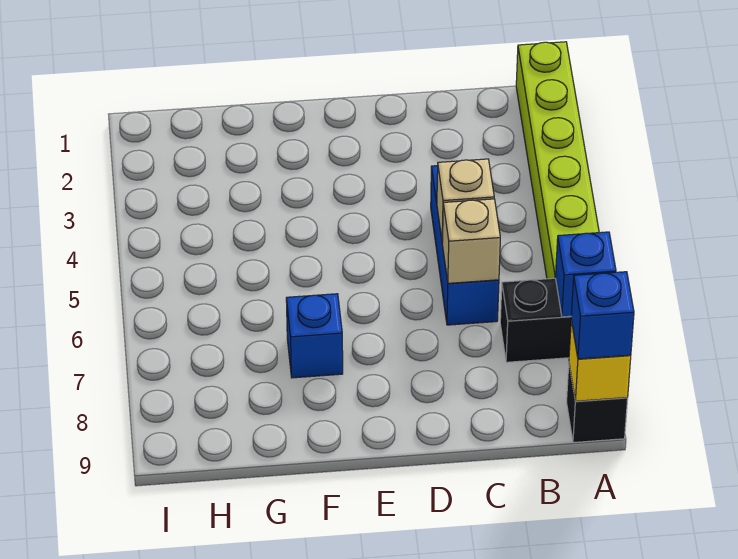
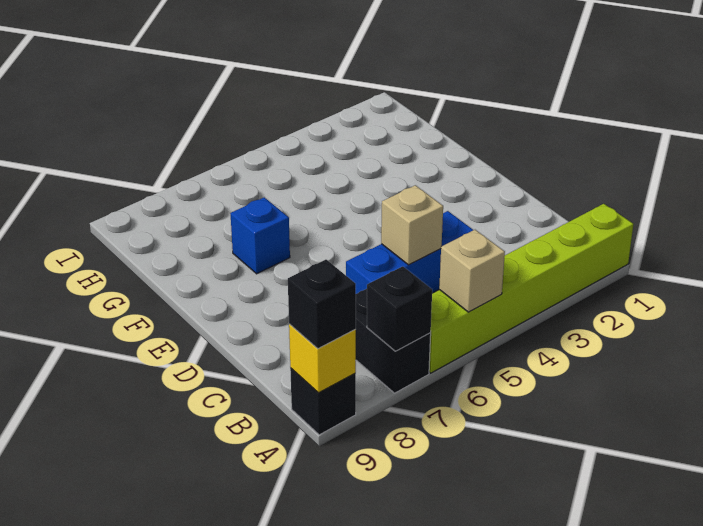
blue brick A7 level 2 -> black brick A7 level 2
blue brick A9 level 3 -> black brick A9 level 3
tan brick C6 level 2 -> tan brick A5 level 2

